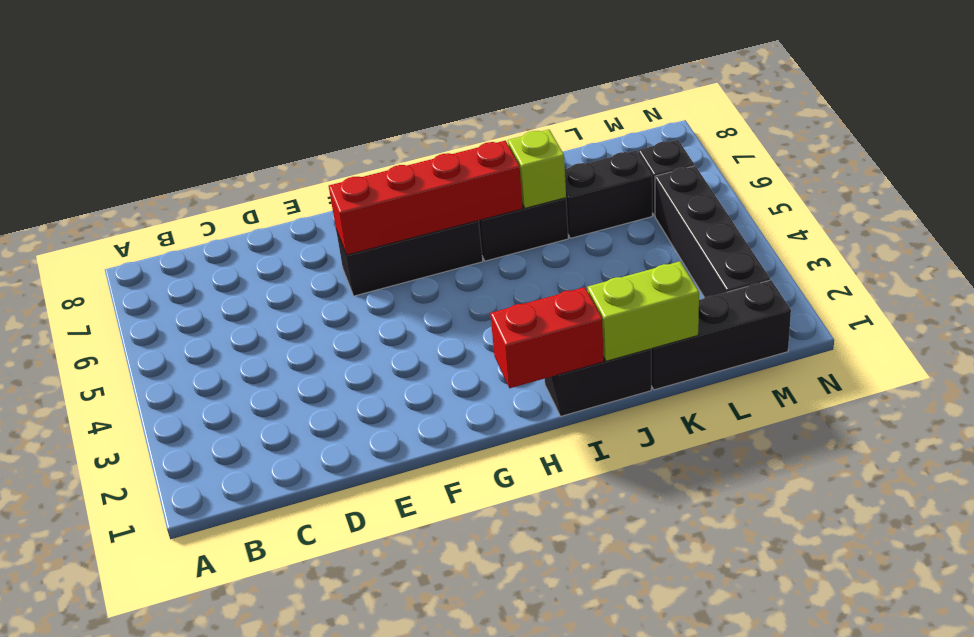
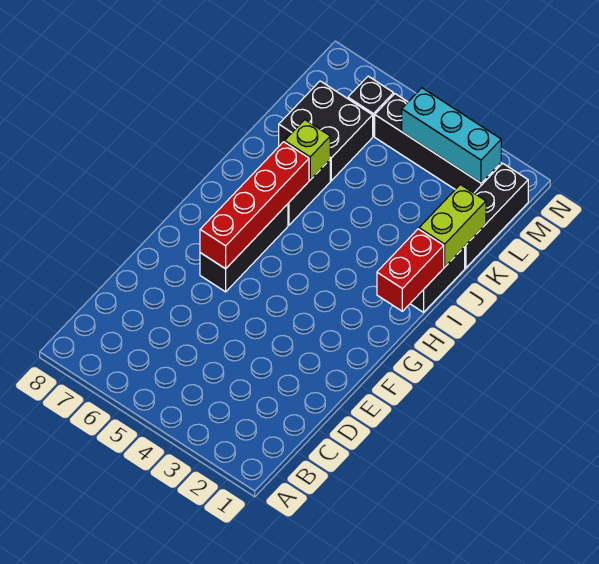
black brick K6:L6 level 1 -> black brick K6:L7 level 1
none -> cyan brick M2:M4 level 2

